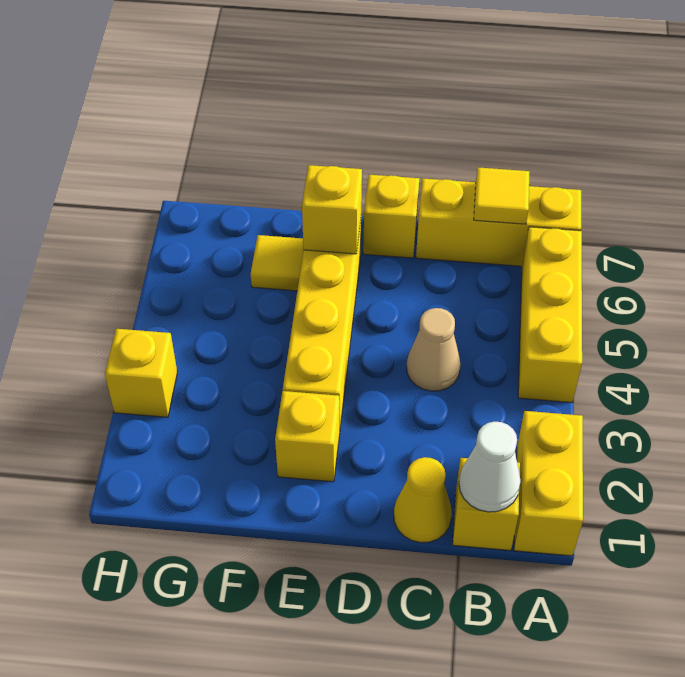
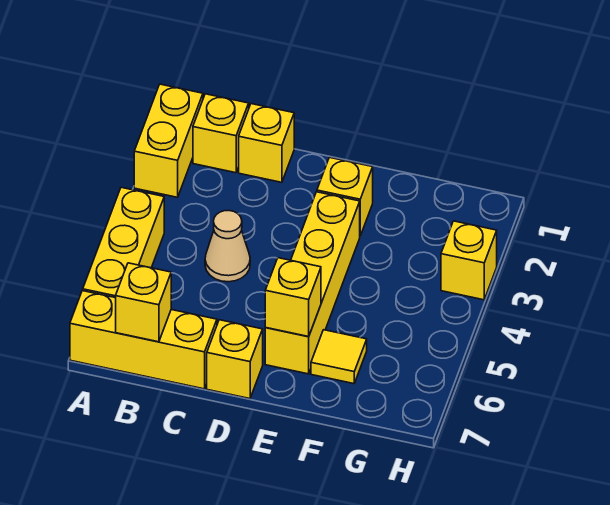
white cone B1 level 2 -> none
yellow tile B7 level 2 -> yellow brick B7 level 2
yellow cone C1 level 1 -> yellow brick C1 level 1

